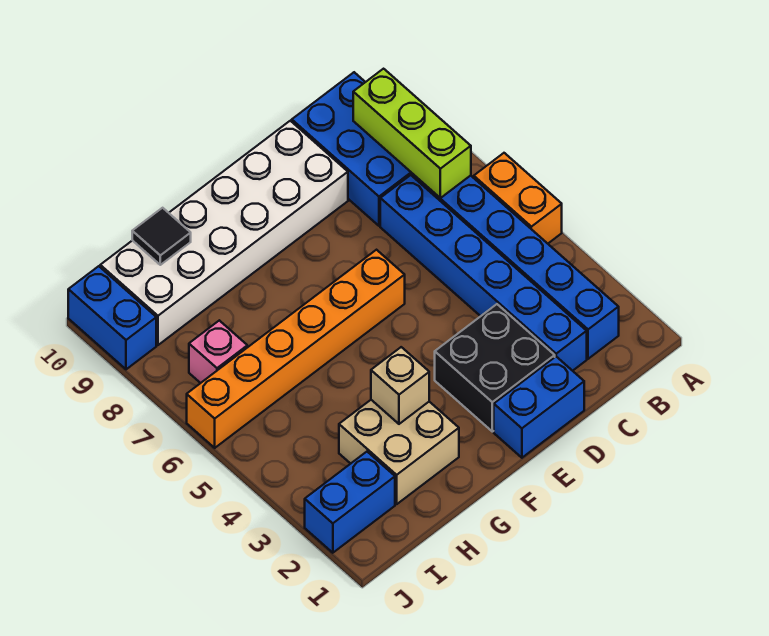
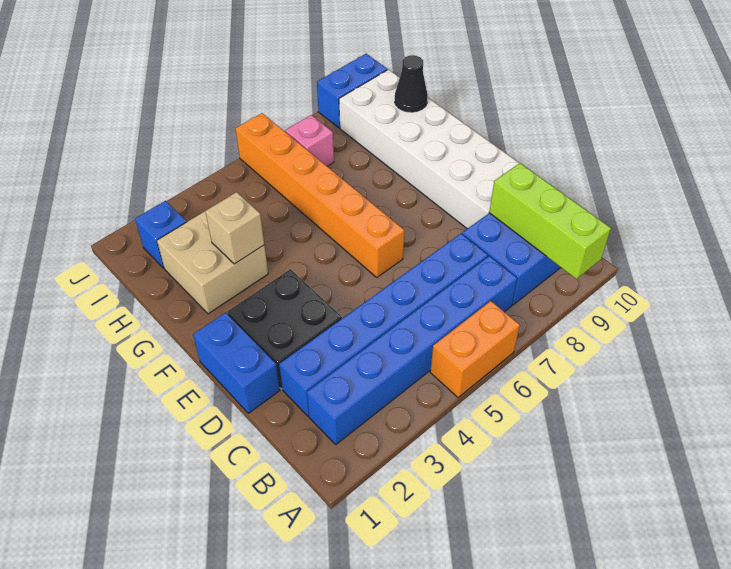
lime brick B7:B9 level 2 -> lime brick A9:C9 level 2
black tile H10 level 2 -> black cone H10 level 2
blue brick I2:J2 level 1 -> blue brick I2 level 1

